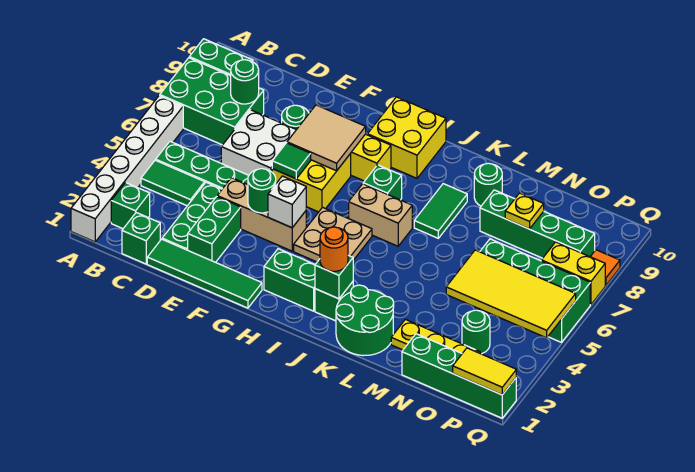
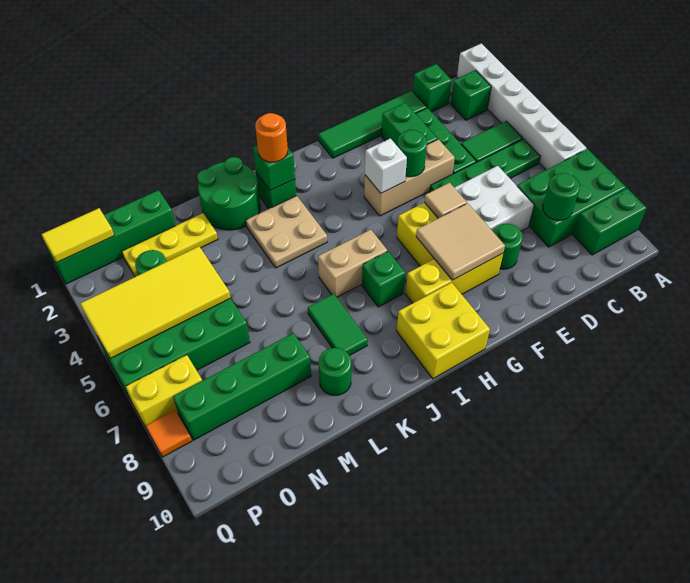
green tile F6 level 2 -> tan tile F6 level 2
green brick H2:I2 level 1 -> none
tan plate H4:I5 level 1 -> tan plate J3:K4 level 1
yellow plate N8 level 2 -> none

